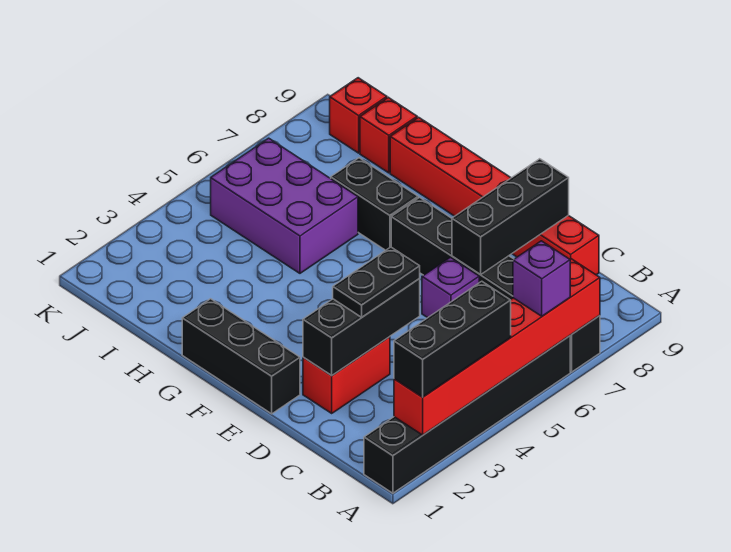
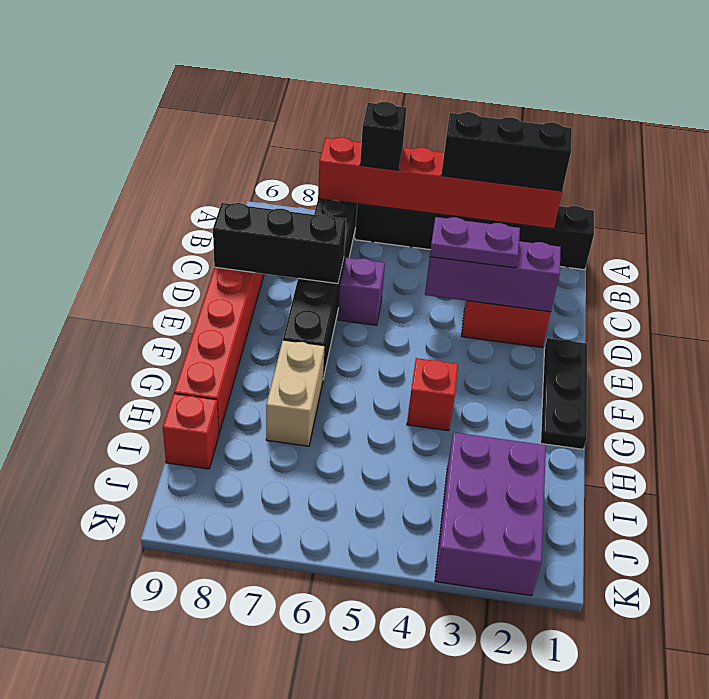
purple brick A6 level 3 -> black brick A6 level 3
black brick D2:D4 level 2 -> purple brick D2:D4 level 2
black plate D3:D4 level 3 -> purple plate D3:D4 level 3
black brick E1:G1 level 1 -> black plate E1:G1 level 1
black brick G7:H7 level 1 -> tan brick G7:H7 level 1
purple brick H5:J6 level 1 -> purple brick I2:K3 level 1
red brick J9 level 1 -> red brick G4 level 1

